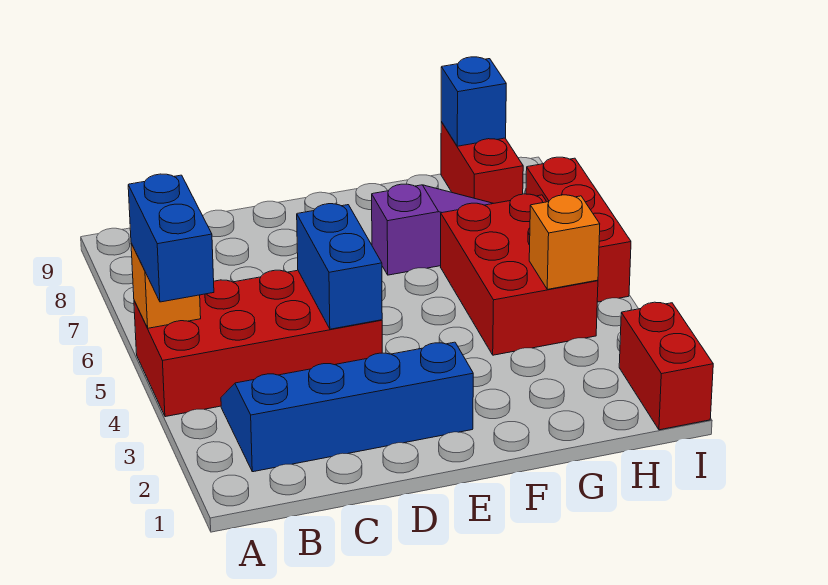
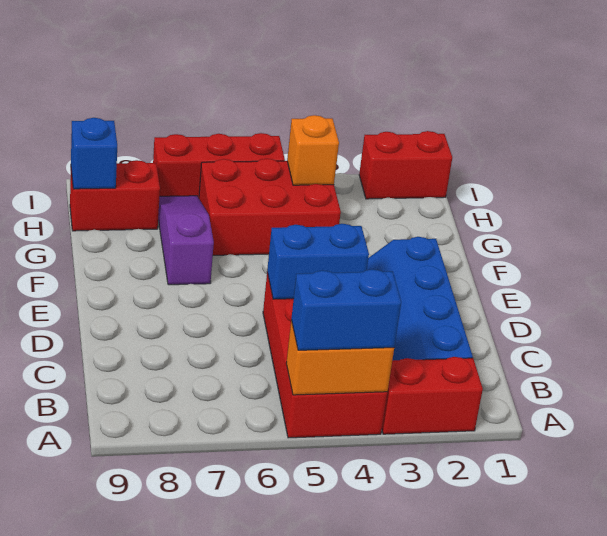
none -> red brick A2:A3 level 1
orange brick A5 level 2 -> orange brick A4:A5 level 2

